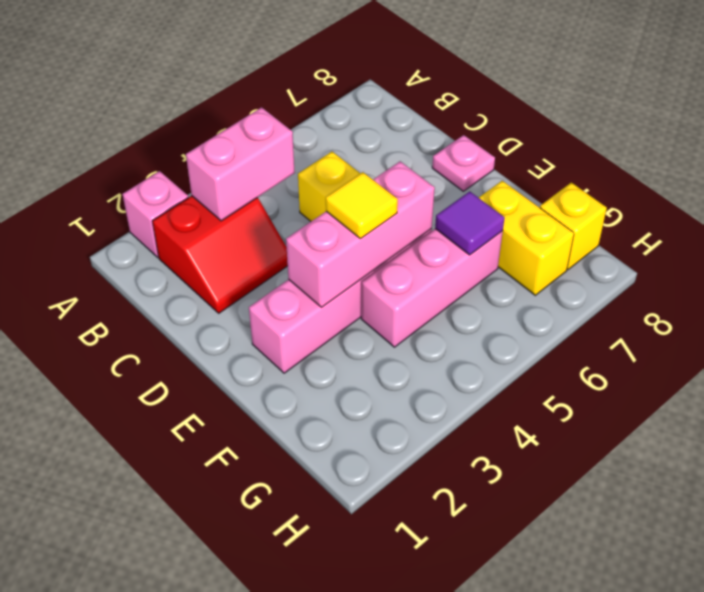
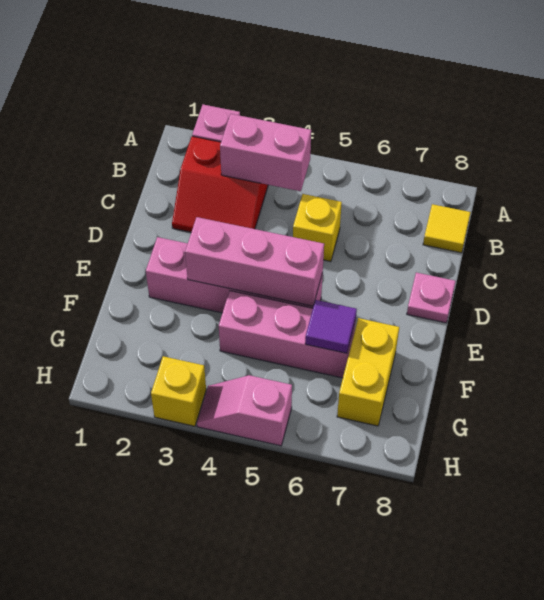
yellow tile E4 level 3 -> yellow tile B8 level 1
yellow brick G8 level 1 -> yellow brick H3 level 1
none -> pink slope H4:H5 level 1 top 5

